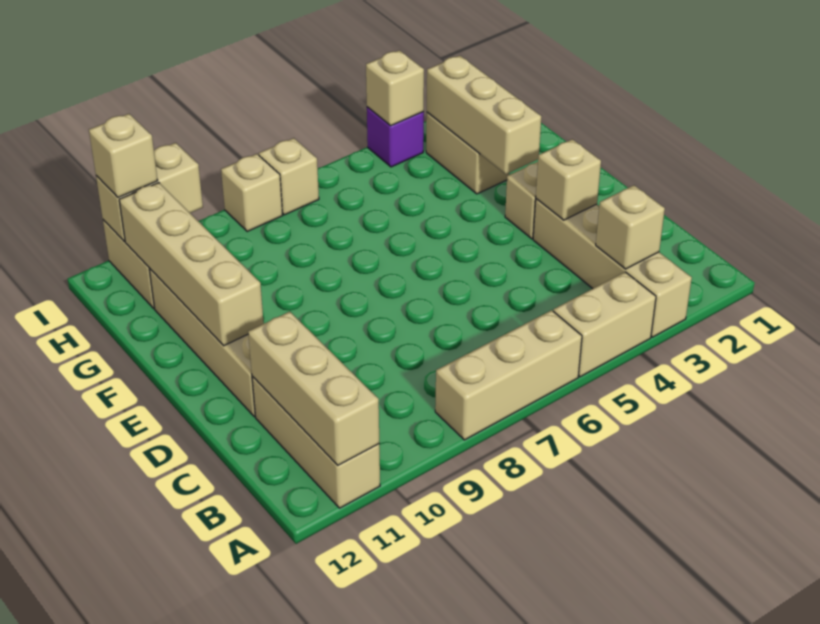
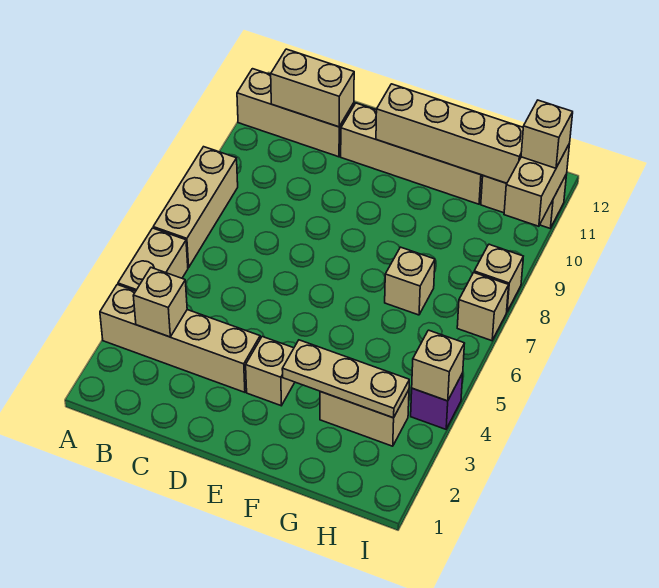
tan brick A11:C11 level 2 -> tan brick B11:C11 level 2
tan brick D3 level 2 -> tan brick G7 level 1
tan brick F3:H3 level 2 -> tan plate F3:H3 level 2

